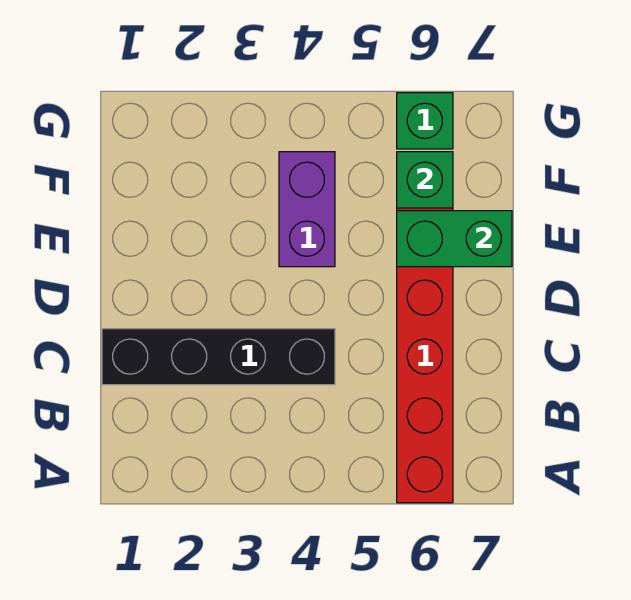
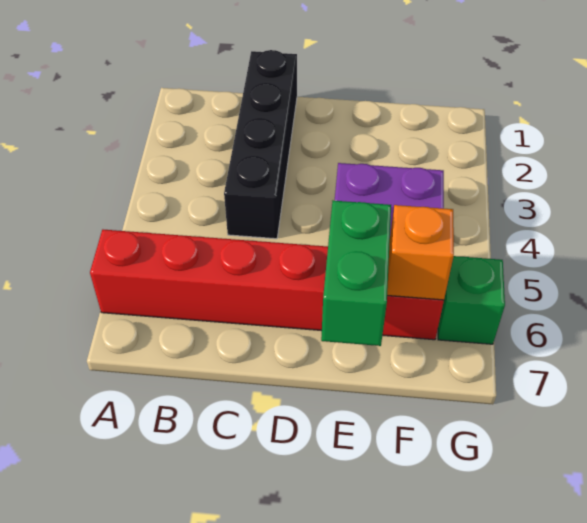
green brick F6 level 2 -> orange brick F6 level 2

